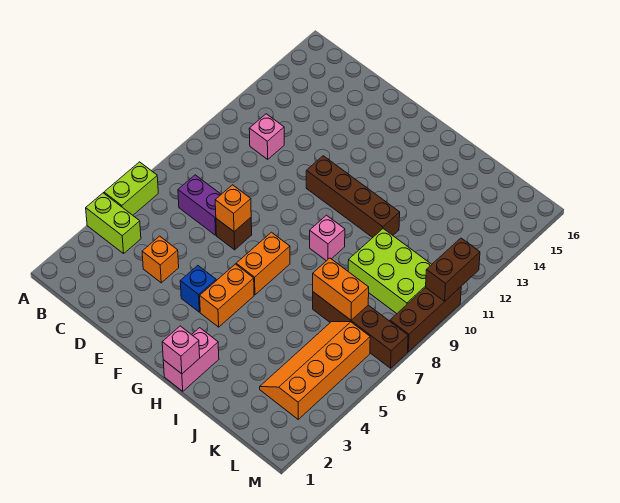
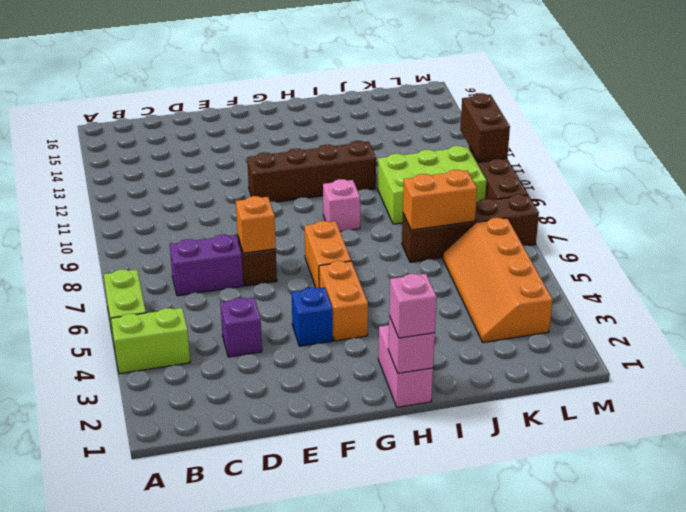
pink brick C11 level 1 -> pink brick H1 level 3
orange brick D4 level 1 -> purple brick D4 level 1

